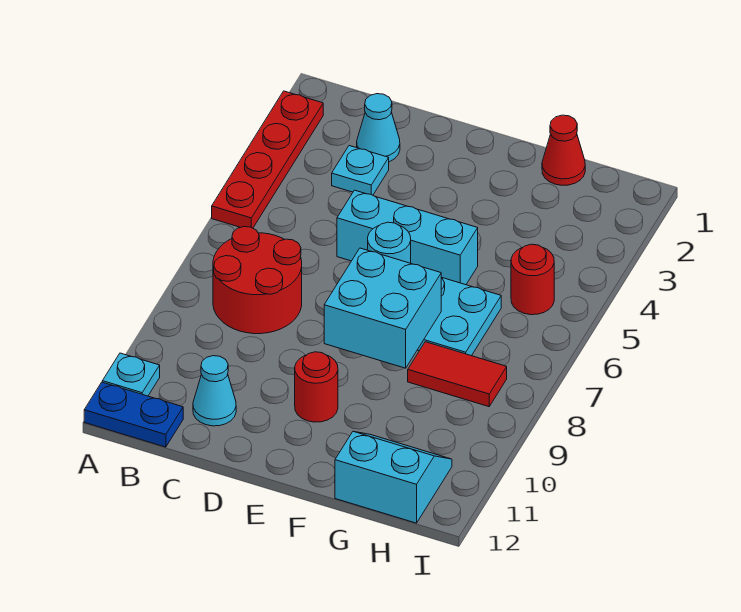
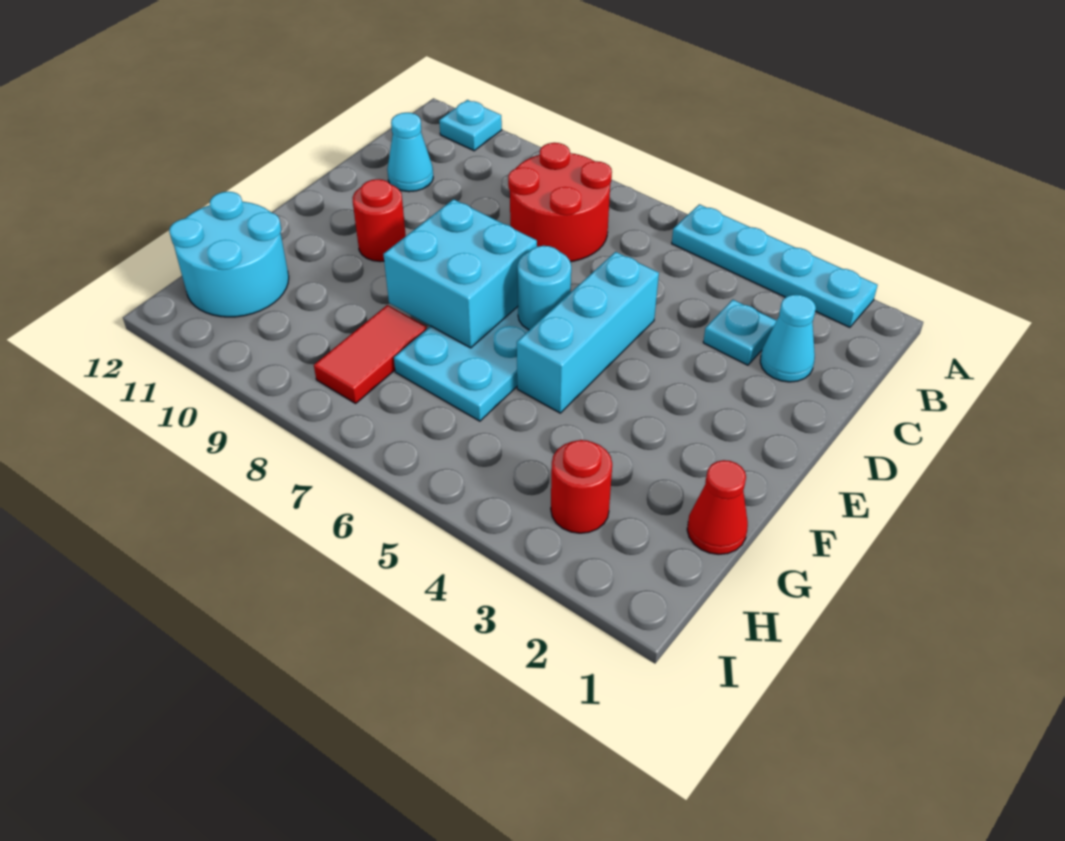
red plate A2:A5 level 1 -> cyan plate A2:A5 level 1
blue plate A12:B12 level 1 -> none
cyan slope G11:H12 level 1 top 12 -> cyan round brick G11:H12 level 1
red round brick H5 level 1 -> red round brick H3 level 1

